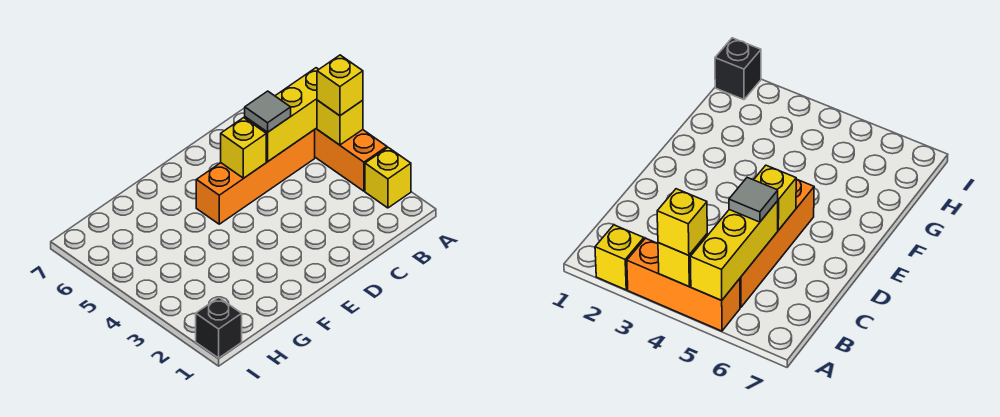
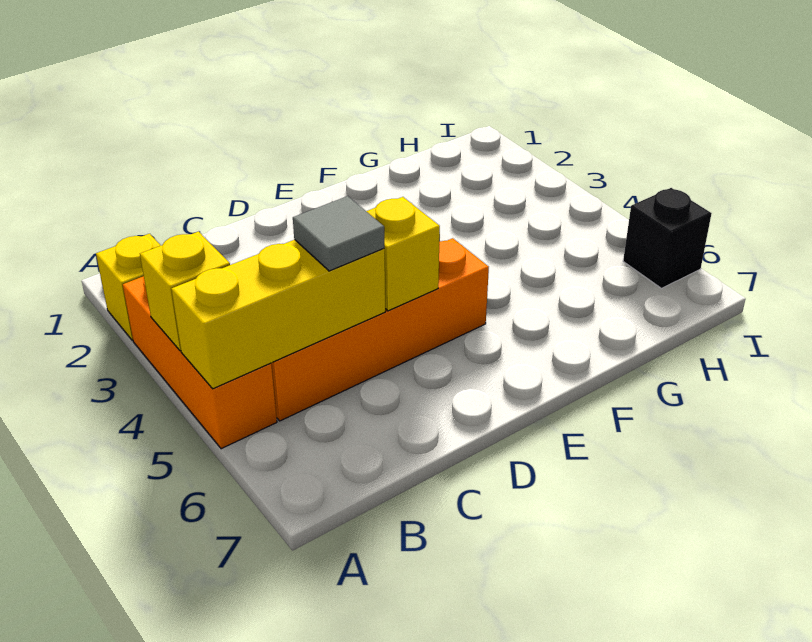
yellow brick A4 level 3 -> none
black brick I1 level 1 -> black brick I6 level 1

